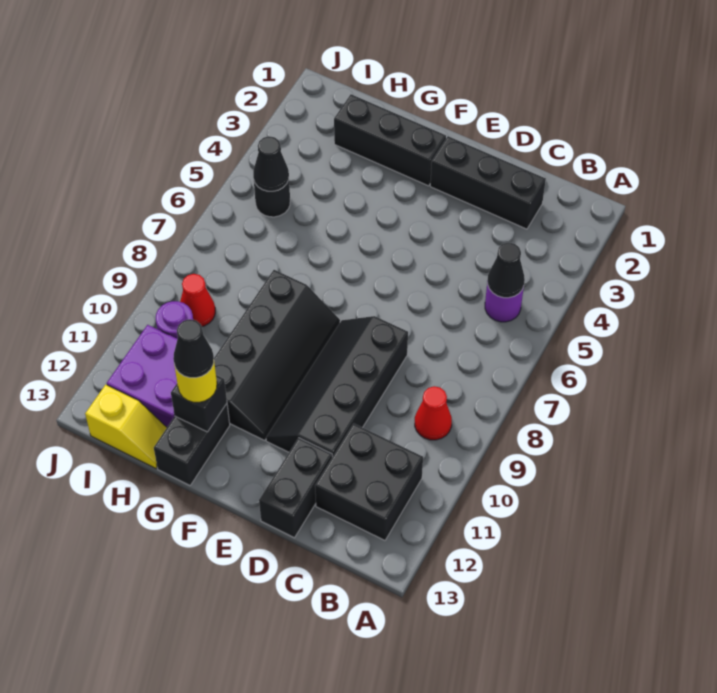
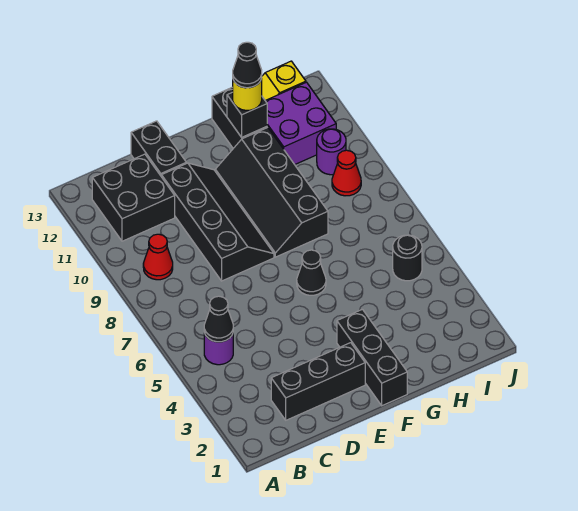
black brick F2:H2 level 1 -> black brick F1:F3 level 1
black cone I5 level 2 -> black cone F6 level 1

